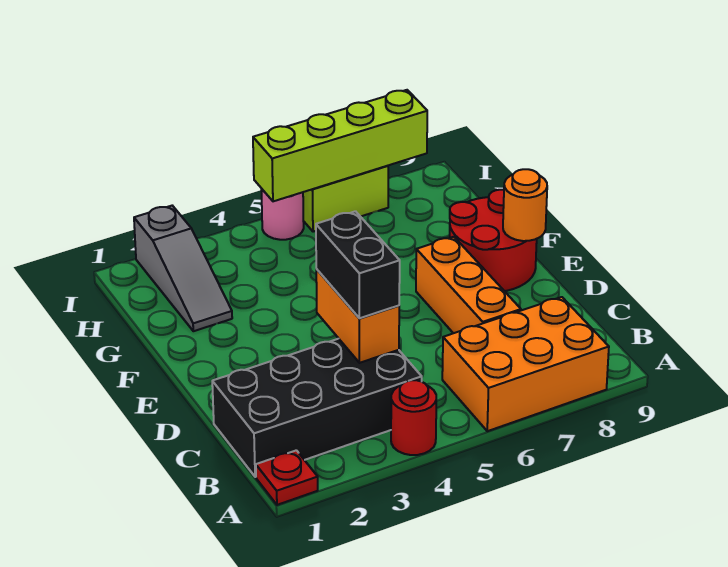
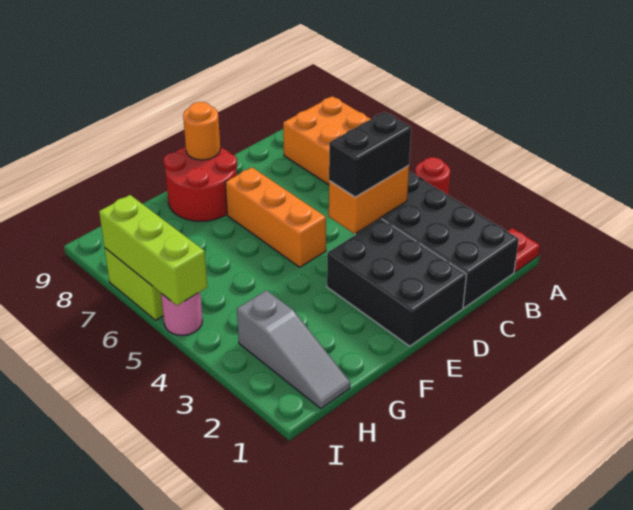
orange brick C7:E7 level 1 -> orange brick E5:E7 level 1
none -> black brick D1:E3 level 1
grey slope G2:I2 level 1 top I -> grey slope H1:H3 level 1 top 3
lime brick I5:I8 level 2 -> lime brick I5:I7 level 2

